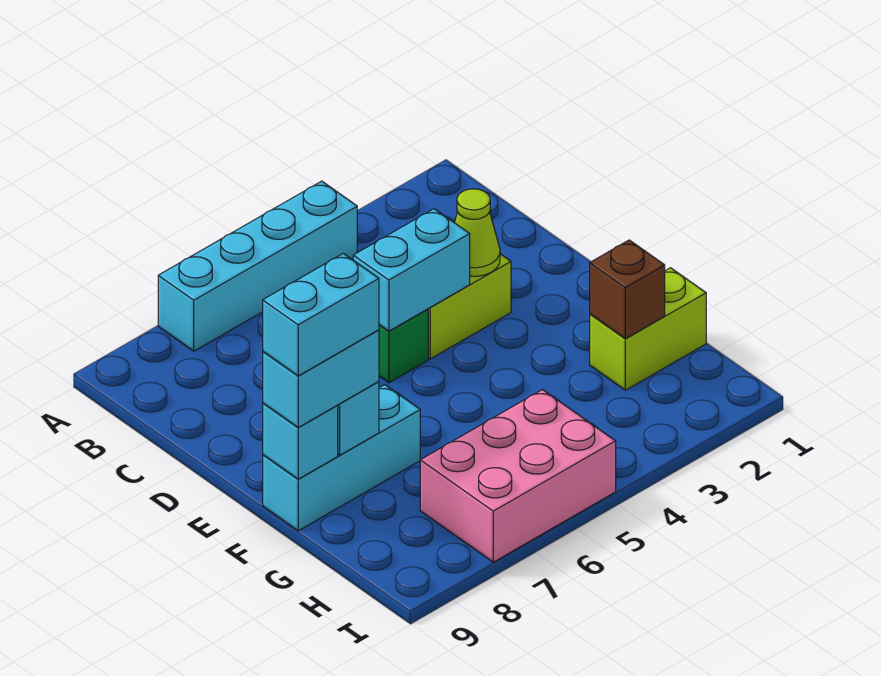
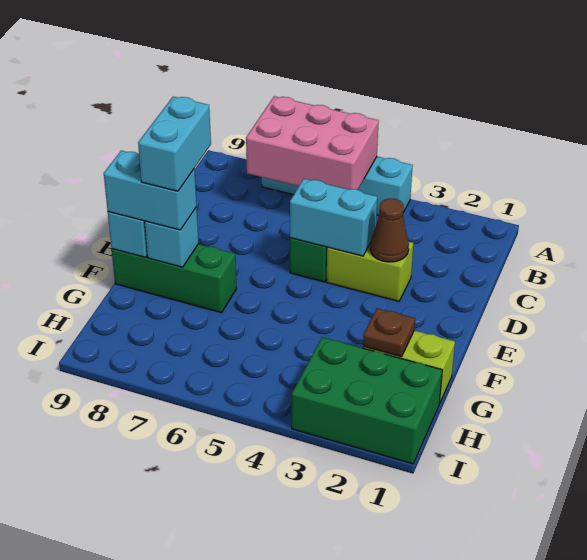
lime cone D3 level 2 -> brown cone D3 level 2
cyan brick F7:F9 level 1 -> green brick F7:F9 level 1
cyan brick F8:F9 level 4 -> cyan brick E8:F8 level 4
brown brick G2 level 2 -> brown plate G2 level 2
none -> green brick H1:I3 level 1
pink brick H5:I7 level 1 -> pink brick A5:B7 level 2

